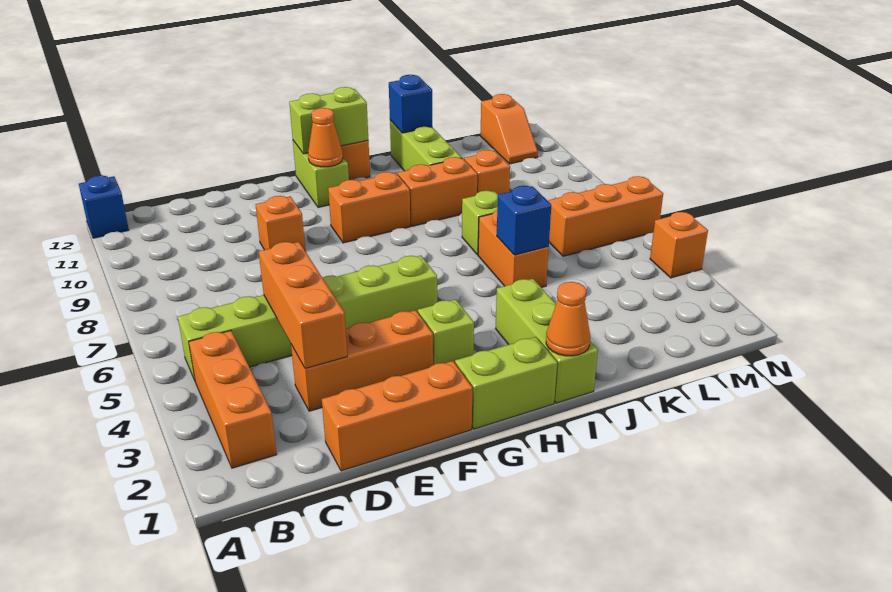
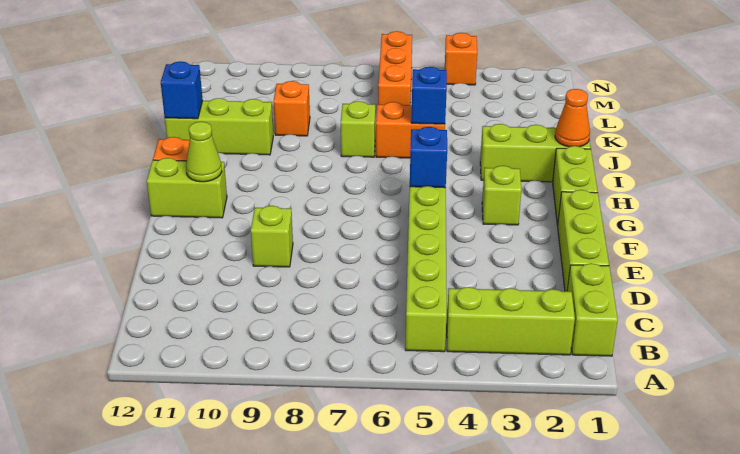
blue brick A12 level 1 -> blue brick G5 level 2
orange brick B2:B4 level 1 -> lime brick B2:B4 level 1
orange brick D1:F1 level 1 -> lime brick D1:F1 level 1
orange brick D3:F3 level 1 -> none
orange brick D3:D5 level 2 -> none
orange brick E9 level 1 -> lime brick E9 level 1
orange brick G9:H9 level 1 -> none
orange cone G11 level 2 -> lime cone G11 level 2
lime brick G12:H12 level 2 -> lime brick B1:C1 level 1
orange brick I9:J9 level 1 -> none
orange slope M11:M12 level 1 top 12 -> none

